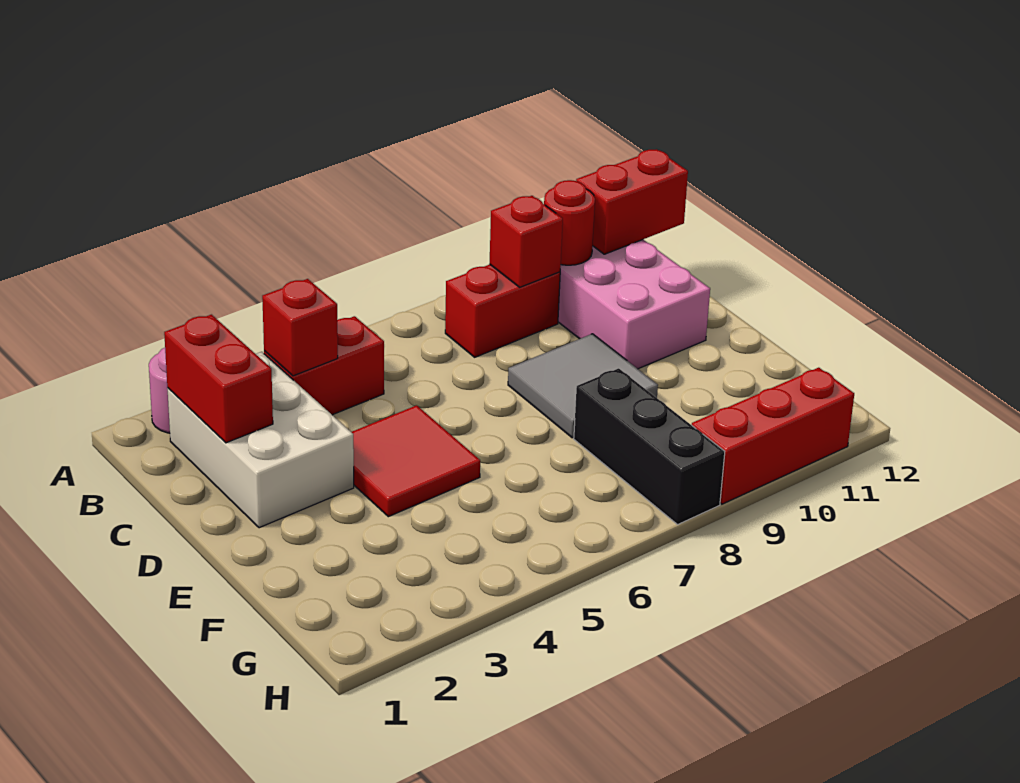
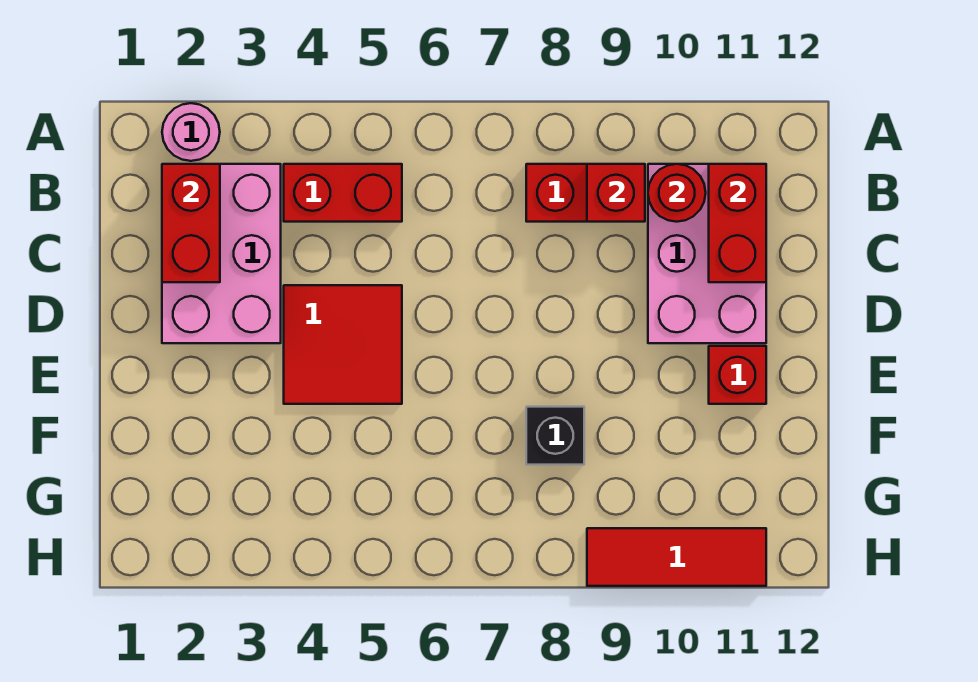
white brick B2:D3 level 1 -> pink brick B2:D3 level 1
red brick B4 level 2 -> red brick E11 level 1
red brick B11:B12 level 2 -> red brick B11:C11 level 2
grey tile D8:E9 level 1 -> none
black brick F8:H8 level 1 -> black brick F8 level 1
red brick H9:H11 level 1 -> red tile H9:H11 level 1

